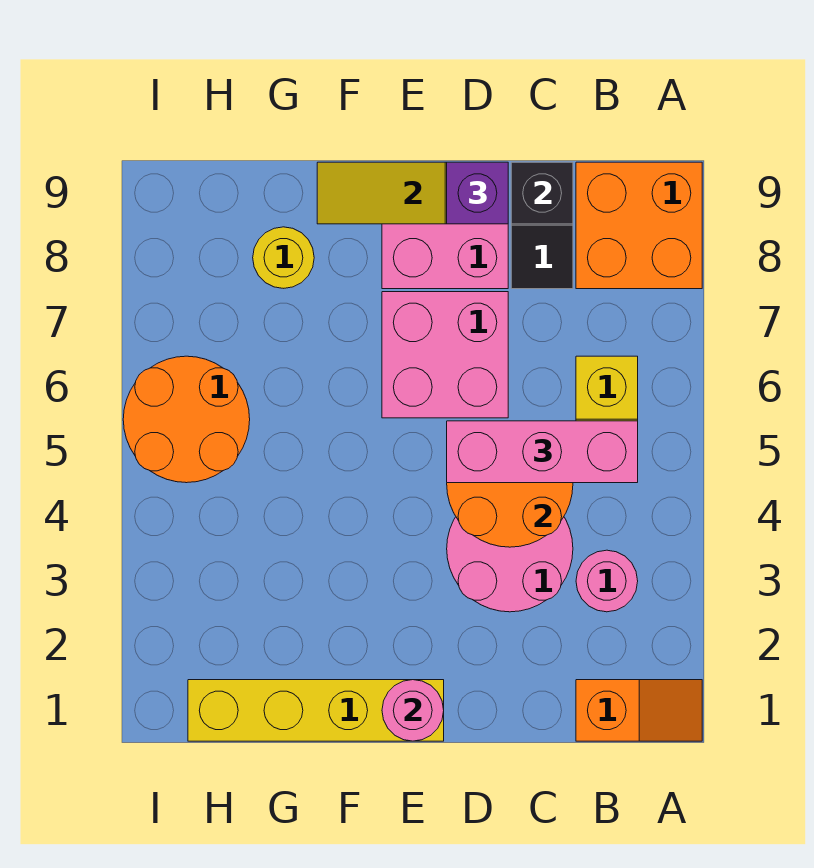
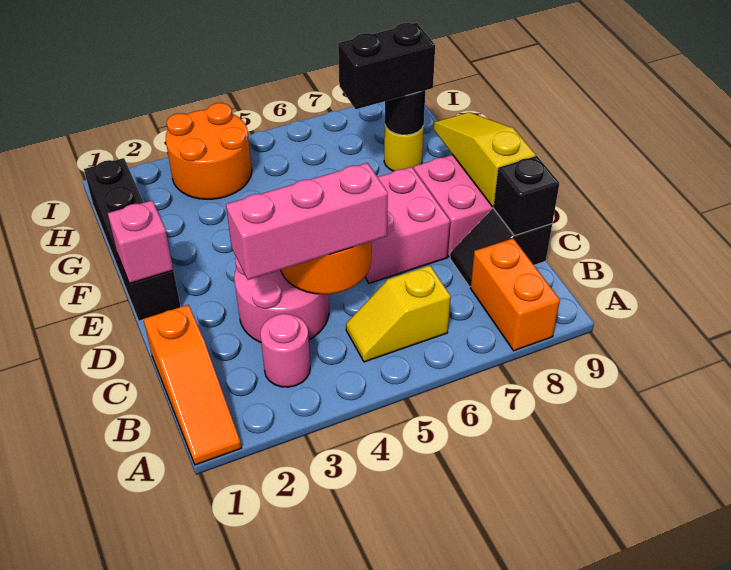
orange slope A1:B1 level 1 top B -> orange slope A1:C1 level 1 top C
orange brick A8:B9 level 1 -> orange brick A8:B8 level 1
pink brick B5:D5 level 3 -> pink brick C3:C5 level 3
purple brick D9 level 3 -> none
yellow brick E1:H1 level 1 -> black brick E1:H1 level 1
pink round brick E1 level 2 -> pink brick E1 level 2
none -> black brick G7:G8 level 3
none -> black round brick G8 level 2
orange round brick H5:I6 level 1 -> orange round brick H3:I4 level 1

